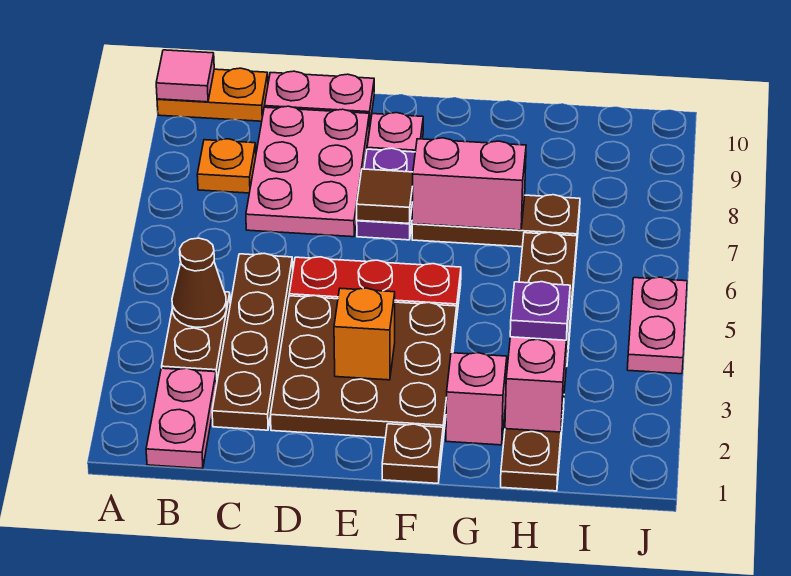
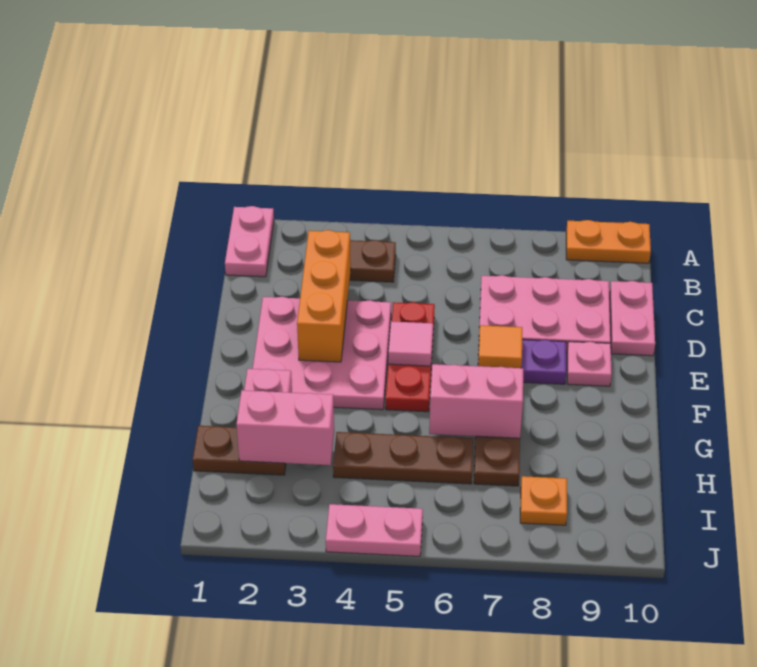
orange plate A10:B10 level 1 -> orange plate A9:A10 level 1
pink tile A10 level 2 -> pink tile E5 level 2
pink plate B1:B2 level 1 -> pink plate A1:B1 level 1
brown cone B4 level 2 -> none
orange plate B8 level 1 -> orange plate I8 level 1
brown plate C2:C5 level 1 -> none
brown plate D2:F4 level 1 -> pink plate D2:F4 level 1
orange brick E3 level 2 -> orange brick C3:E3 level 2
brown tile E7 level 2 -> orange tile E7 level 2
brown plate F1 level 1 -> none
pink brick F7:G7 level 2 -> pink brick G6:G7 level 2
purple plate H3 level 3 -> none

